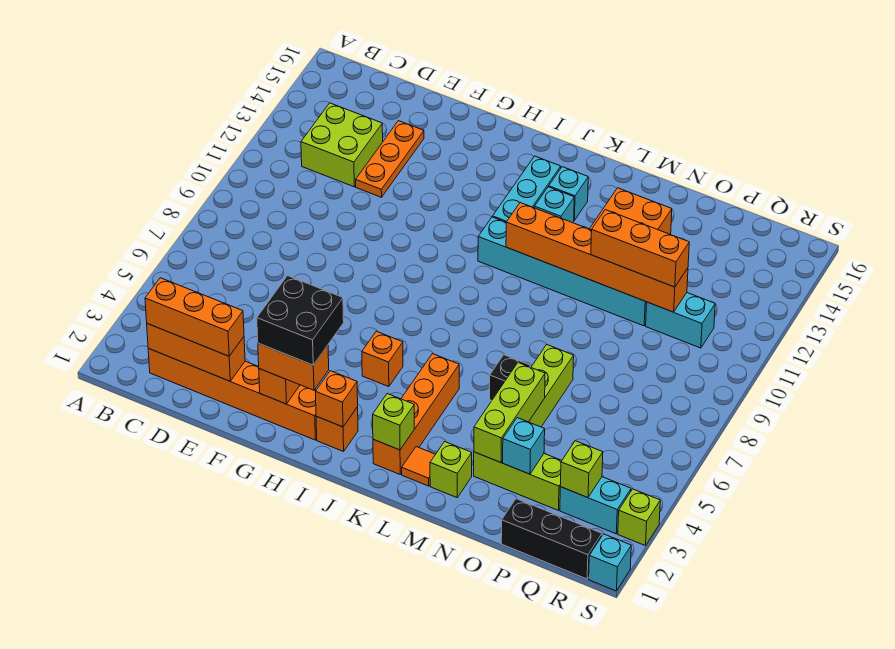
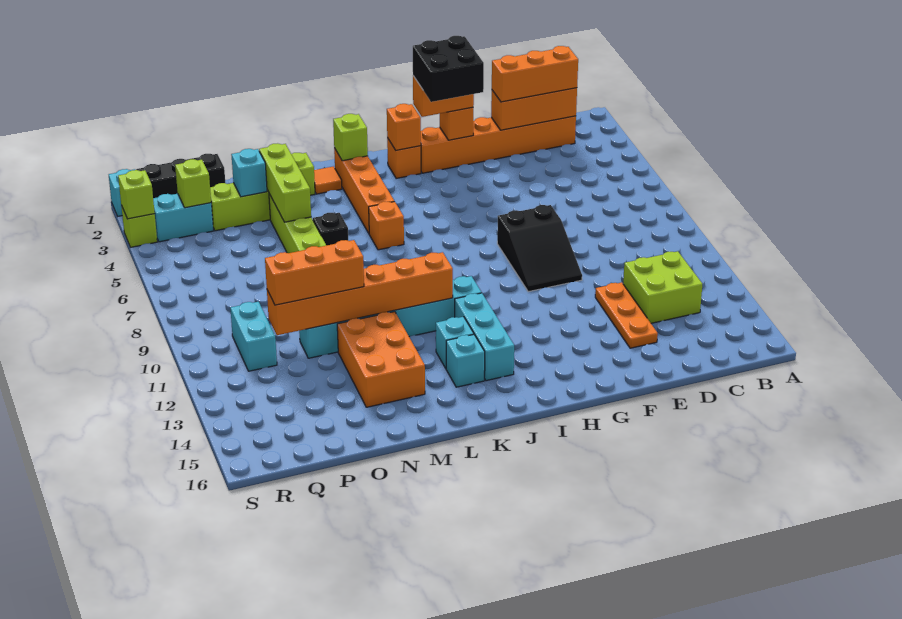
none -> black slope F8:G10 level 1 top 8
orange brick I5 level 1 -> orange brick K6 level 1
cyan brick P11:Q11 level 1 -> cyan brick Q10:Q11 level 1
none -> lime brick S3 level 2

